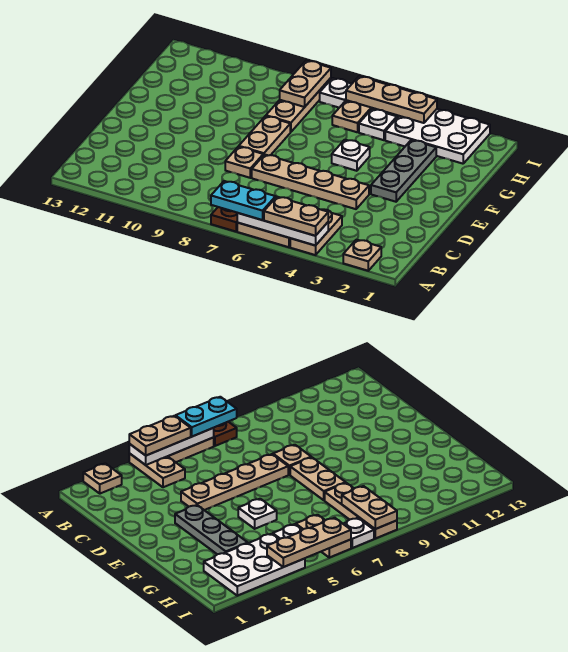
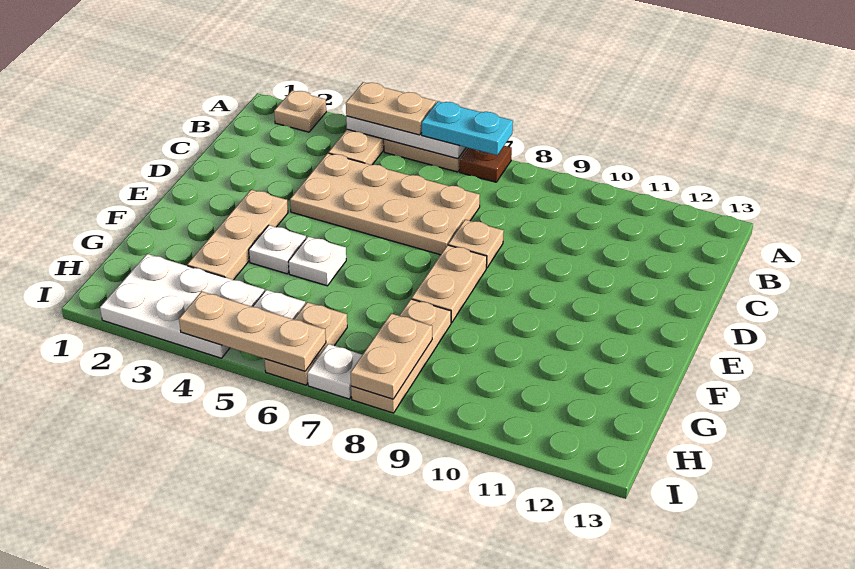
tan plate D4:D7 level 1 -> tan plate C4:D7 level 1
grey plate E3:G3 level 1 -> tan plate E3:G3 level 1
none -> white plate F4 level 1

